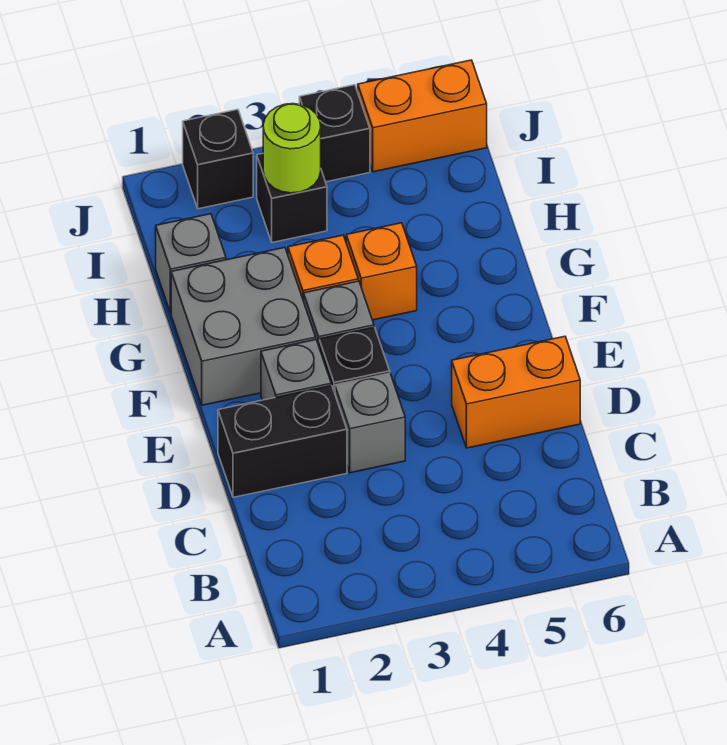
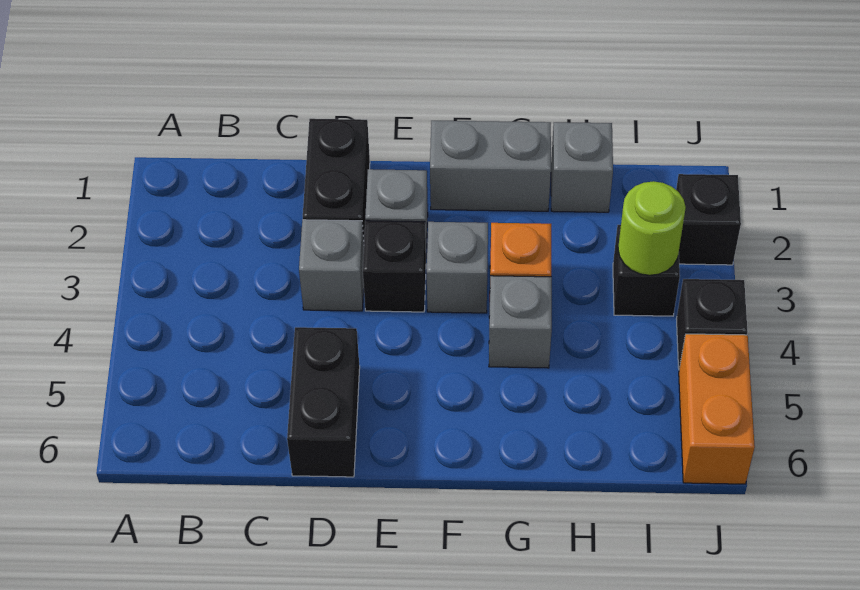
orange brick D5:D6 level 1 -> black brick D5:D6 level 1
grey brick F1:G2 level 1 -> grey brick F1:G1 level 1
orange brick G4 level 1 -> grey brick G4 level 1

